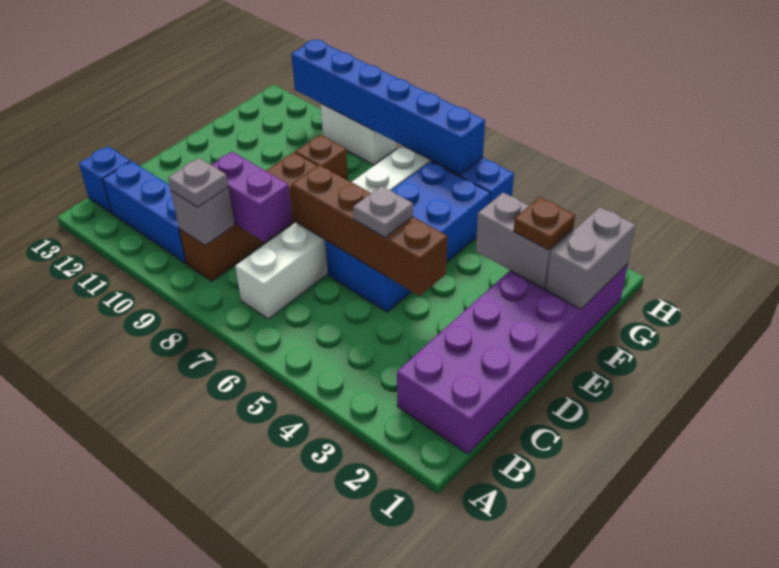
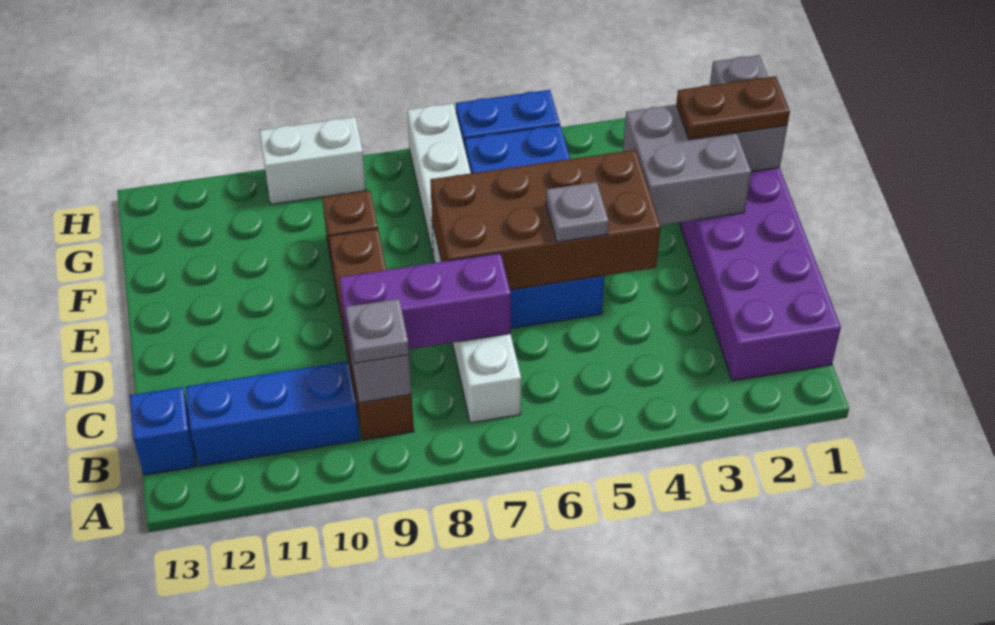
purple brick C8:C9 level 2 -> purple brick C7:C9 level 2
brown brick D4:D7 level 2 -> brown brick D4:E7 level 2
grey brick F2:F3 level 2 -> grey brick E2:F3 level 2
brown plate F2 level 3 -> brown plate F1:F2 level 3
blue brick H6:H11 level 2 -> none

